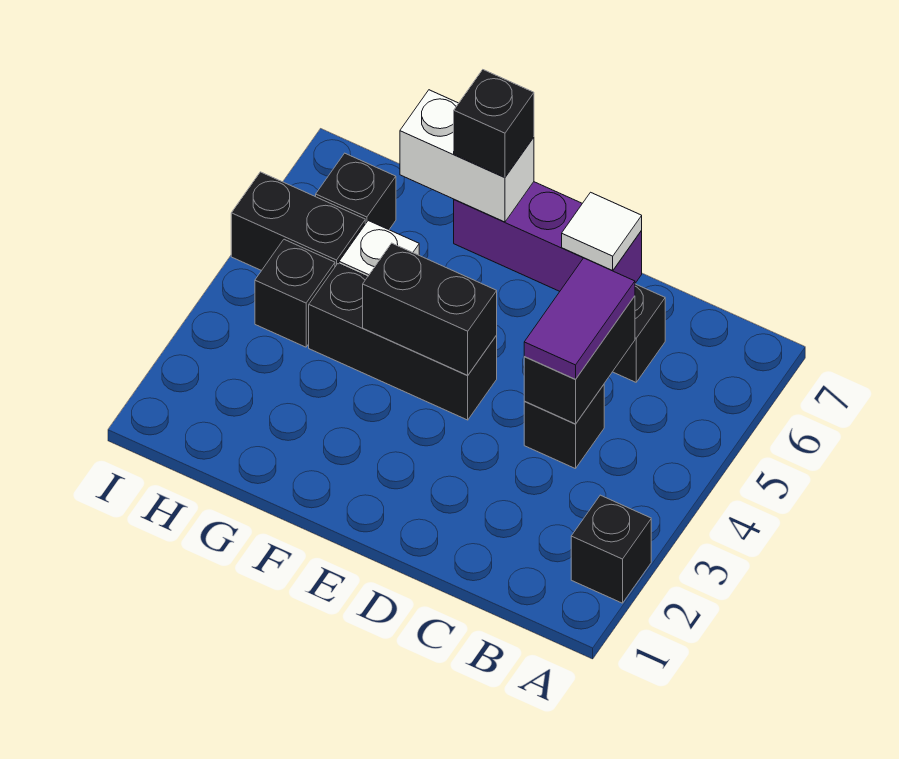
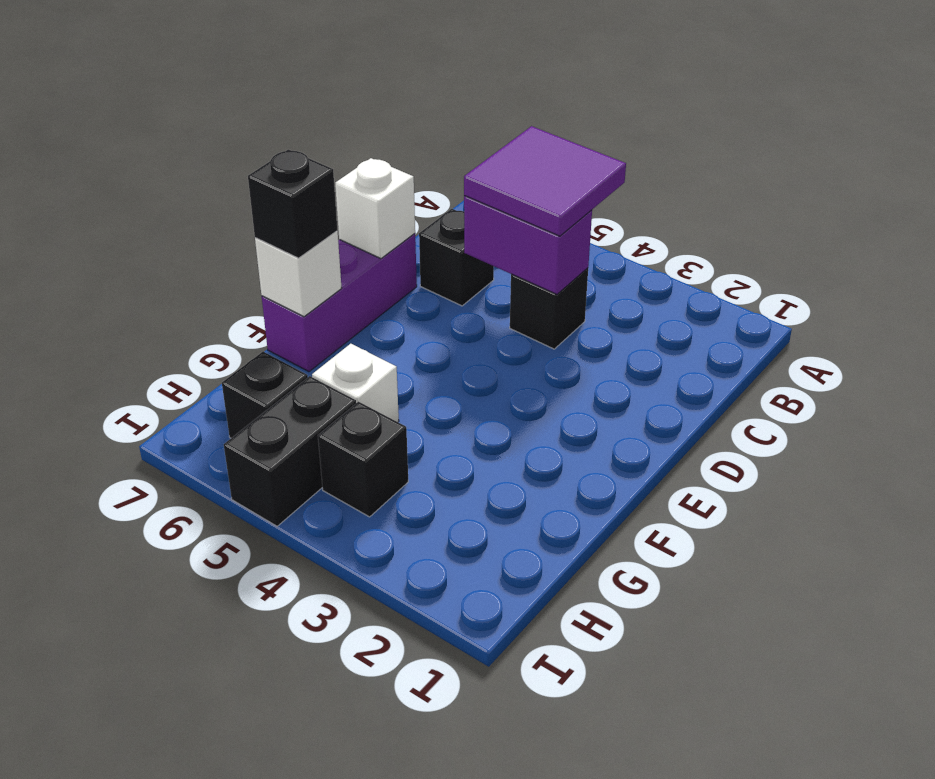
black brick A2 level 1 -> none
black brick C4:C5 level 2 -> purple brick C4:C5 level 2
purple tile C4:C5 level 3 -> purple tile B4:C5 level 3
white tile D7 level 2 -> white brick D7 level 2
black brick E4:G4 level 1 -> none
black brick E4:F4 level 2 -> none
white brick F7:G7 level 2 -> white brick F7 level 2

